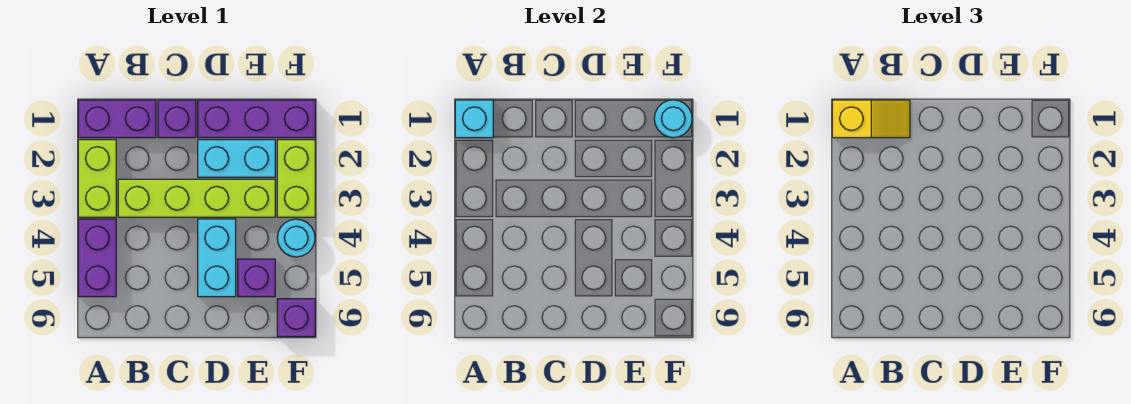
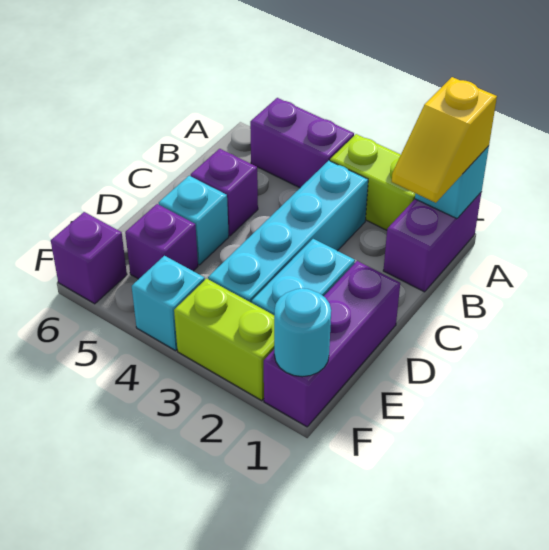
lime brick B3:E3 level 1 -> cyan brick B3:E3 level 1
purple brick C1 level 1 -> purple brick C5 level 1
cyan brick D4:D5 level 1 -> cyan brick D5 level 1
cyan round brick F4 level 1 -> cyan brick F4 level 1

